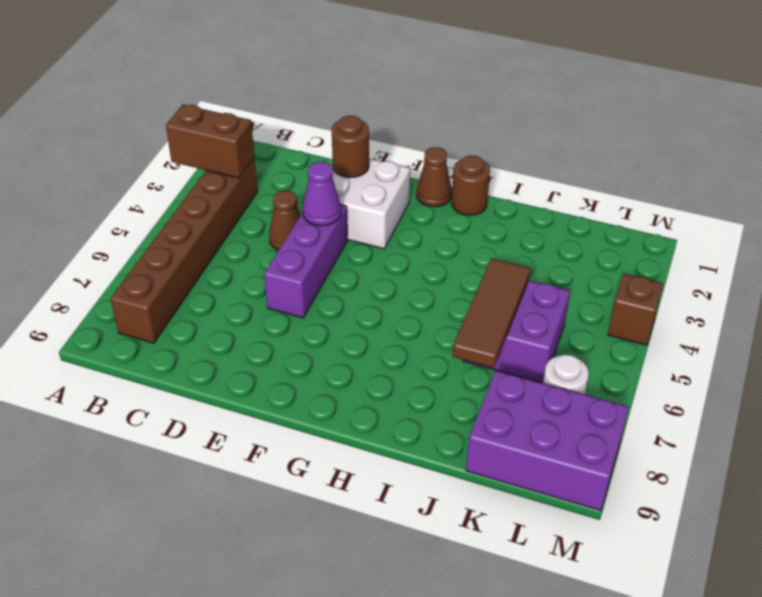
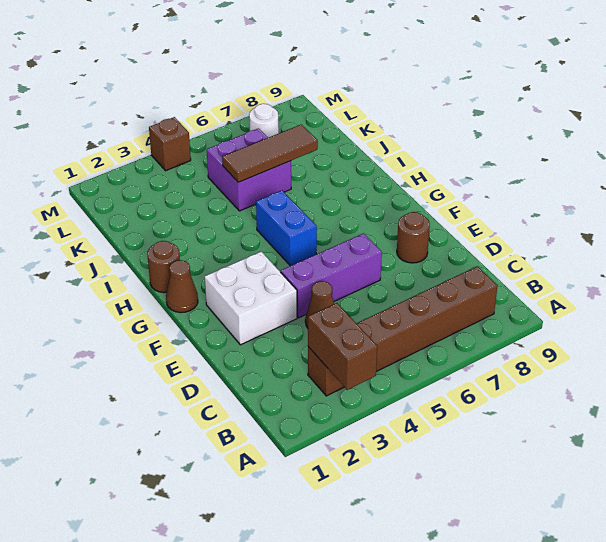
brown round brick E2 level 2 -> brown round brick E8 level 1
purple cone E4 level 2 -> none
none -> blue brick G5:H5 level 1
purple brick K8:M9 level 1 -> none

